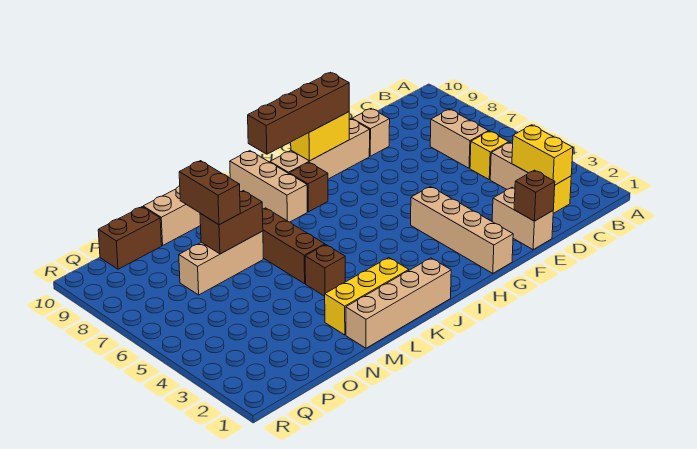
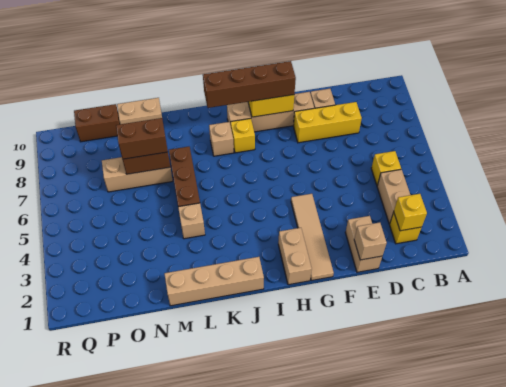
yellow brick C2:C3 level 2 -> yellow brick C2 level 2
tan brick C6:C7 level 1 -> tan brick H1:H2 level 1
brown brick E1 level 2 -> tan brick E1 level 2
tan brick G1:G4 level 1 -> tan tile G1:G4 level 1
brown brick I8 level 1 -> yellow brick I8 level 1
tan brick J8:J10 level 1 -> tan brick J8 level 1
yellow brick K2:M2 level 1 -> yellow brick D8:F8 level 1
brown brick L4 level 1 -> tan brick L4 level 1
brown brick N7:N8 level 3 -> brown brick M7:N7 level 3

